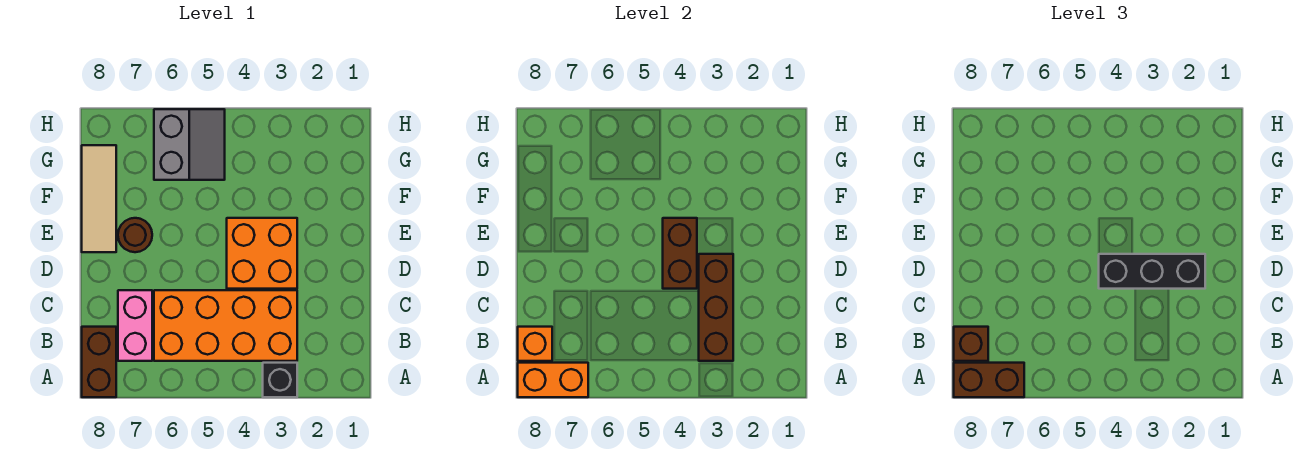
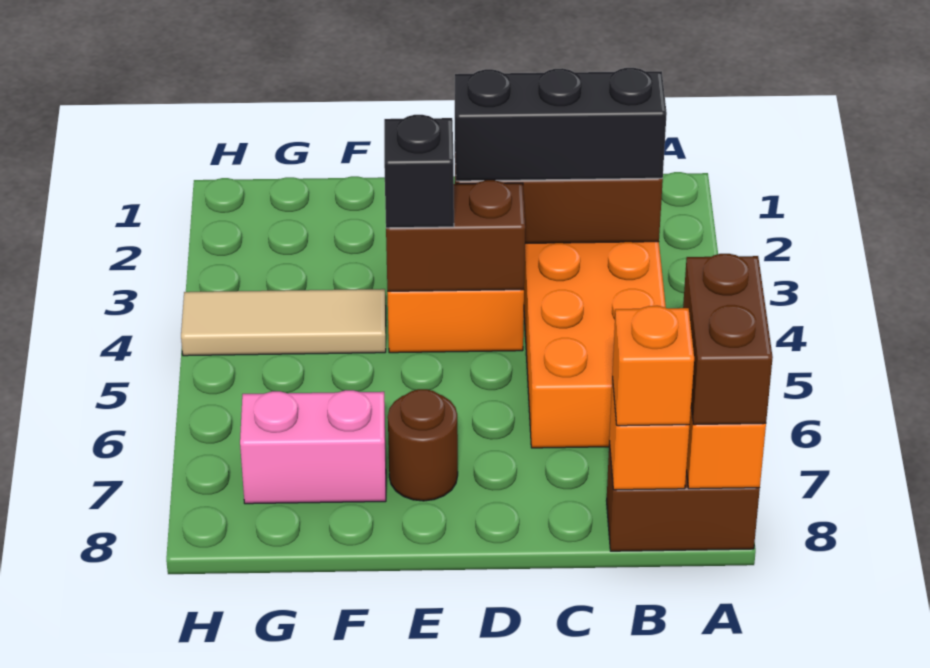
black brick A3 level 1 -> black brick E4 level 3
pink brick B7:C7 level 1 -> pink brick F7:G7 level 1
brown brick B8 level 3 -> orange brick B8 level 3
black brick D2:D4 level 3 -> black brick B3:D3 level 3
tan tile E8:G8 level 1 -> tan tile F4:H4 level 1
grey slope G5:H6 level 1 top 6 -> none

